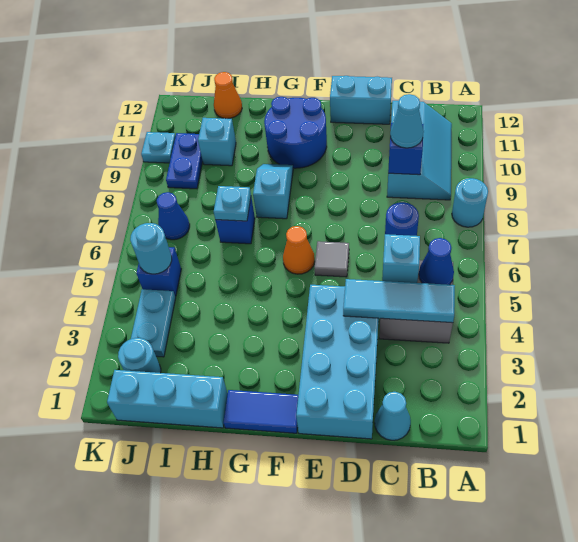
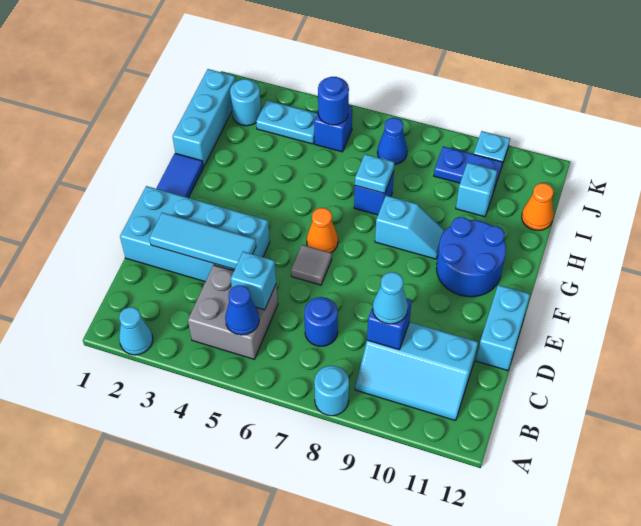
cyan tile B4:D4 level 2 -> cyan tile D2:D4 level 2
cyan cone C1 level 1 -> cyan cone A2 level 1
cyan round brick J5 level 2 -> blue round brick J5 level 2

